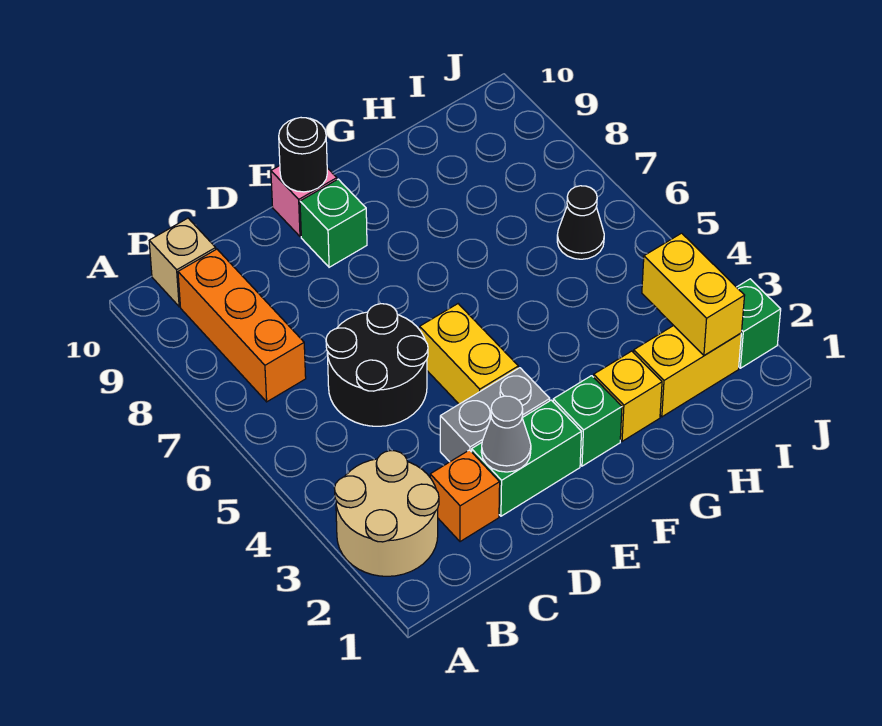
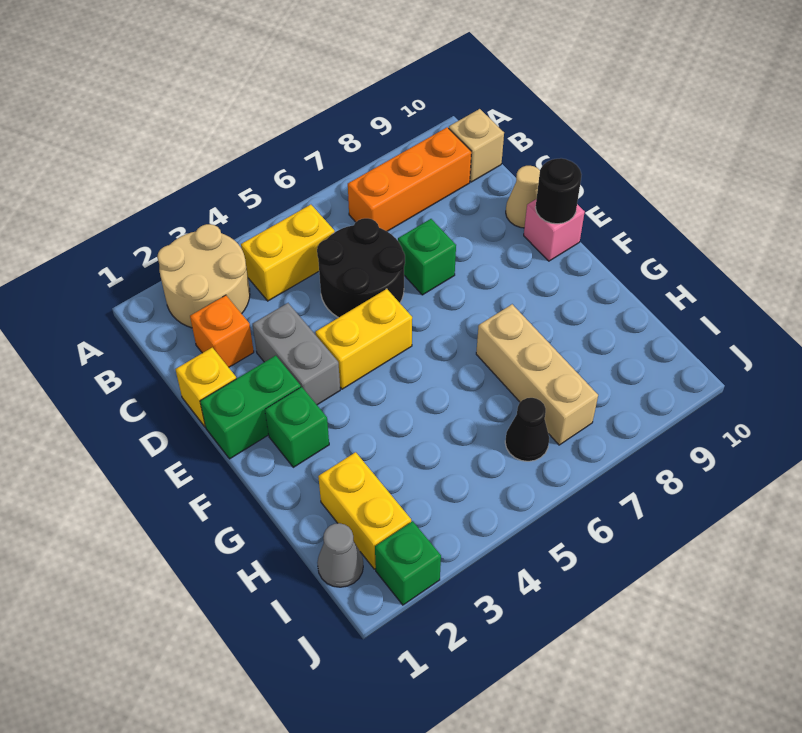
green brick D2:E2 level 1 -> green brick E1:E2 level 1
grey cone D2 level 2 -> grey cone I1 level 1
none -> tan cone D10 level 1
green brick E9 level 1 -> green brick D7 level 1
yellow brick G2 level 1 -> yellow brick D1 level 1
none -> tan brick G7:I7 level 1
yellow brick I2:I3 level 2 -> yellow brick B4:B5 level 1

